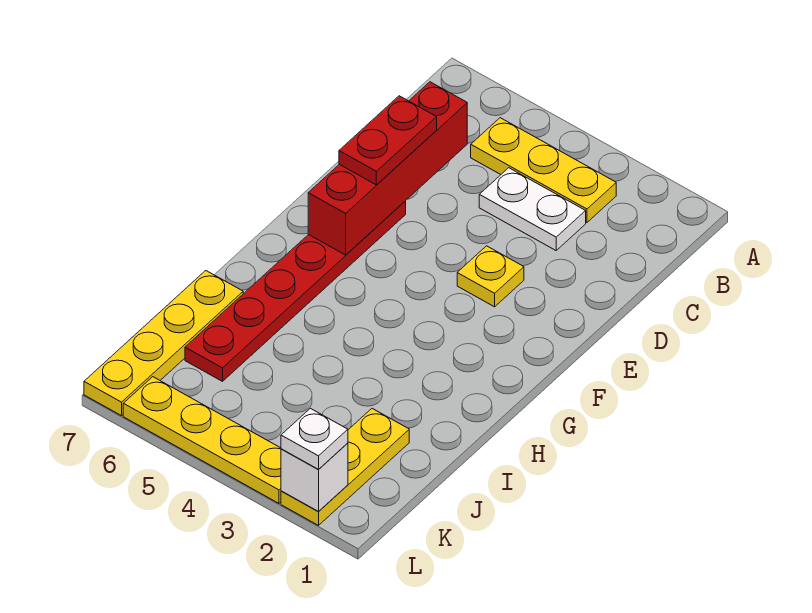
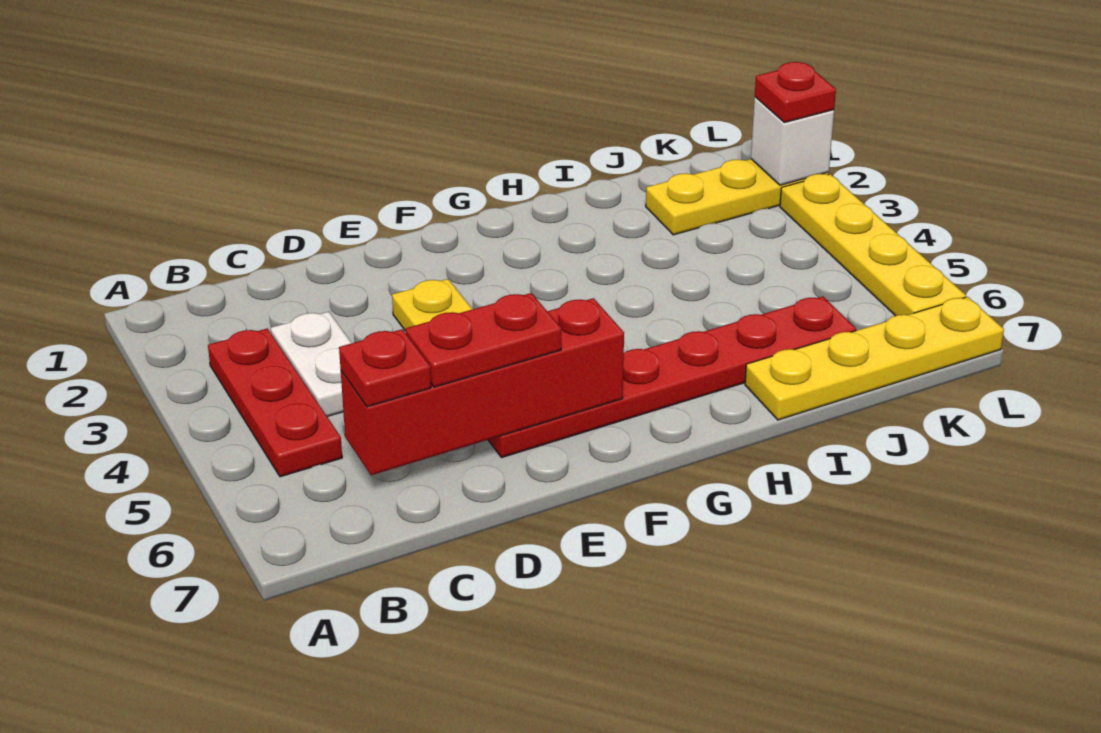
yellow plate B3:B5 level 1 -> red plate B3:B5 level 1
none -> red plate C6 level 3
white plate L2 level 3 -> red plate L2 level 3

